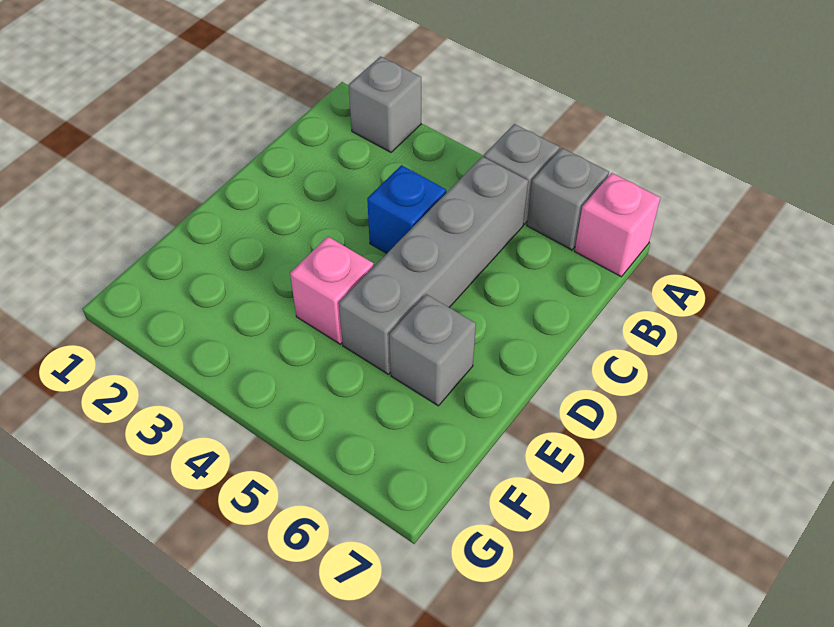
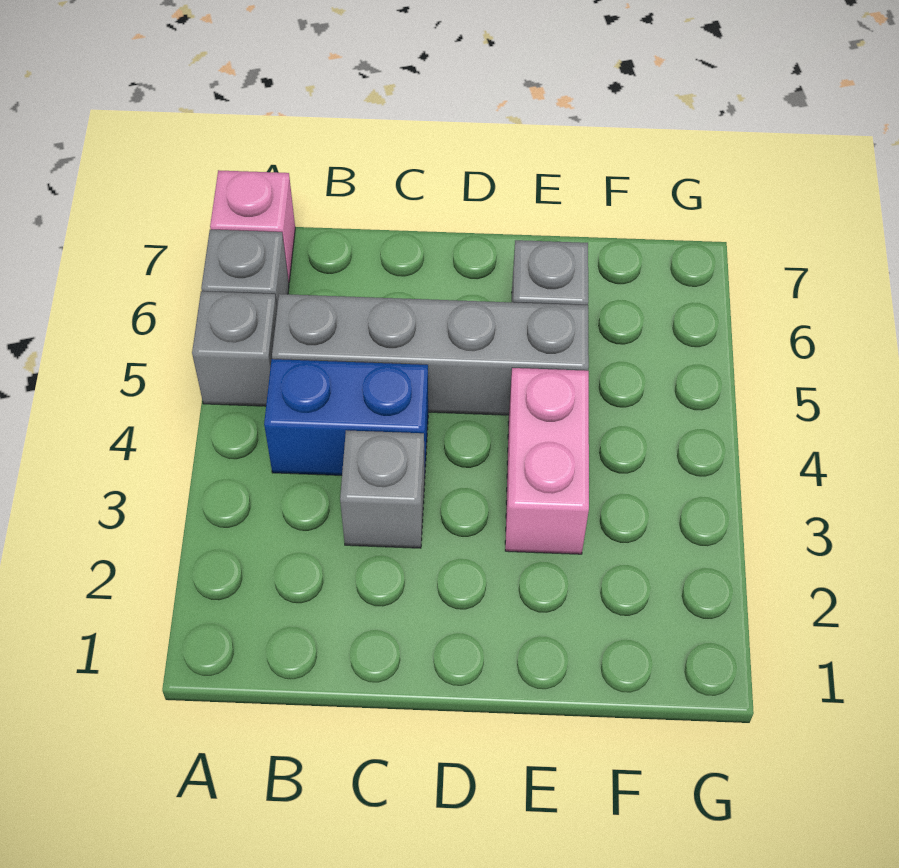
grey brick A2 level 1 -> grey brick C3 level 1
blue brick C4 level 1 -> blue brick B4:C4 level 1
pink brick E4 level 1 -> pink brick E3:E4 level 1

